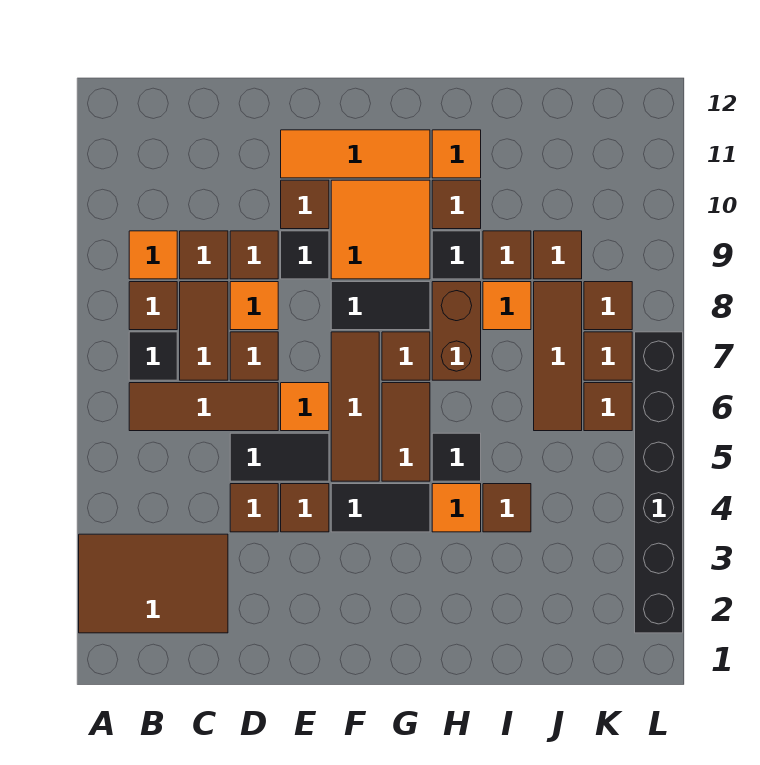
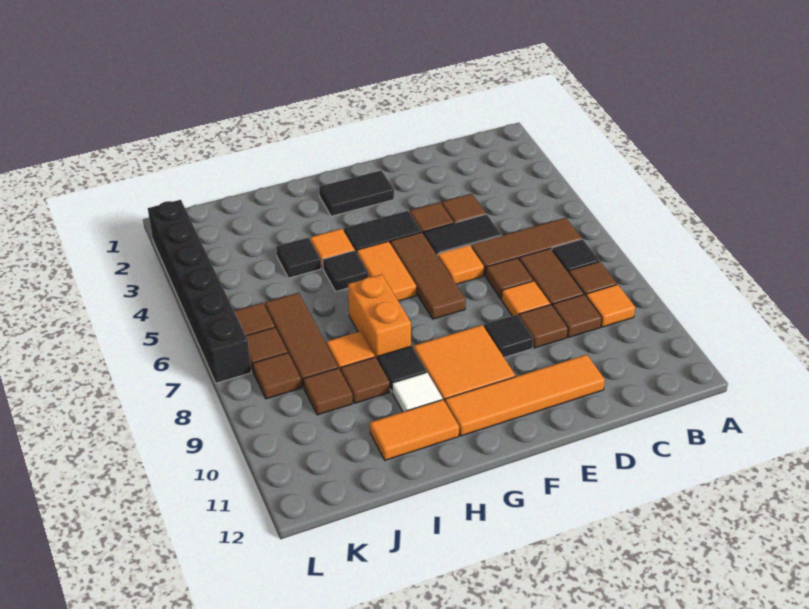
brown tile A2:C3 level 1 -> none
brown tile E10 level 1 -> none
orange tile E11:G11 level 1 -> orange tile D11:G11 level 1
black tile F8:G8 level 1 -> black tile F2:G2 level 1
brown tile G5:G6 level 1 -> orange tile G5:G6 level 1
brown tile G7 level 1 -> none
brown brick H7:H8 level 1 -> orange brick H7:H8 level 1
brown tile H10 level 1 -> white tile H10 level 1
orange tile H11 level 1 -> orange tile H11:I11 level 1
brown tile I4 level 1 -> black tile I4 level 1

